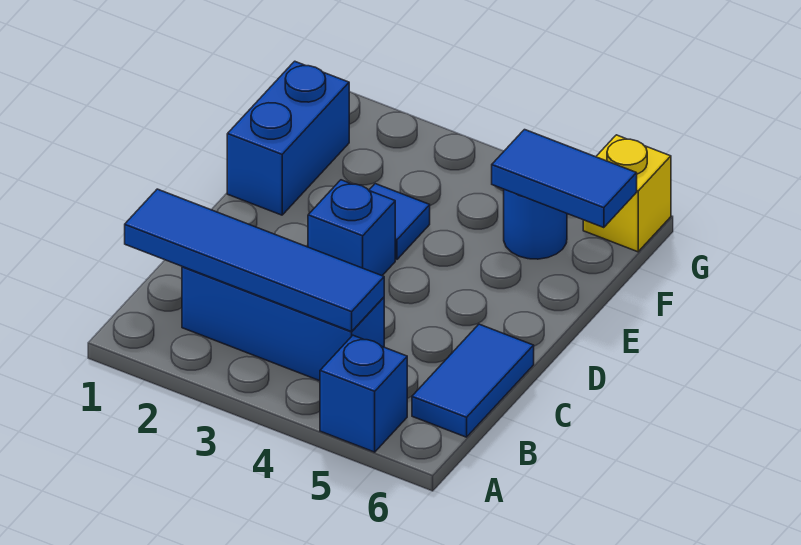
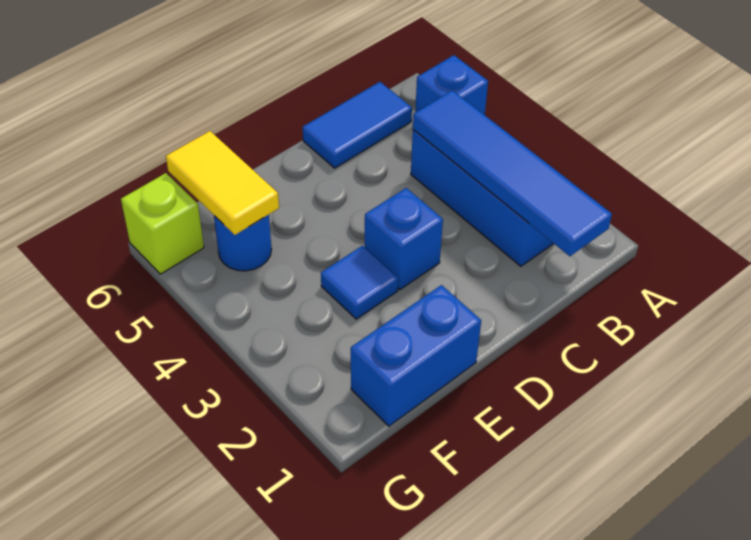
blue tile F5:F6 level 2 -> yellow tile F5:F6 level 2
yellow brick G6 level 1 -> lime brick G6 level 1

